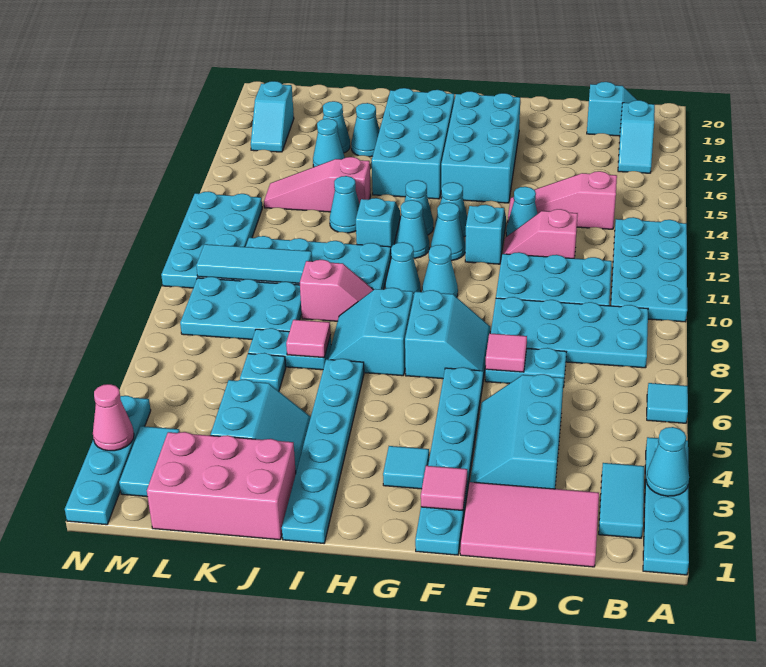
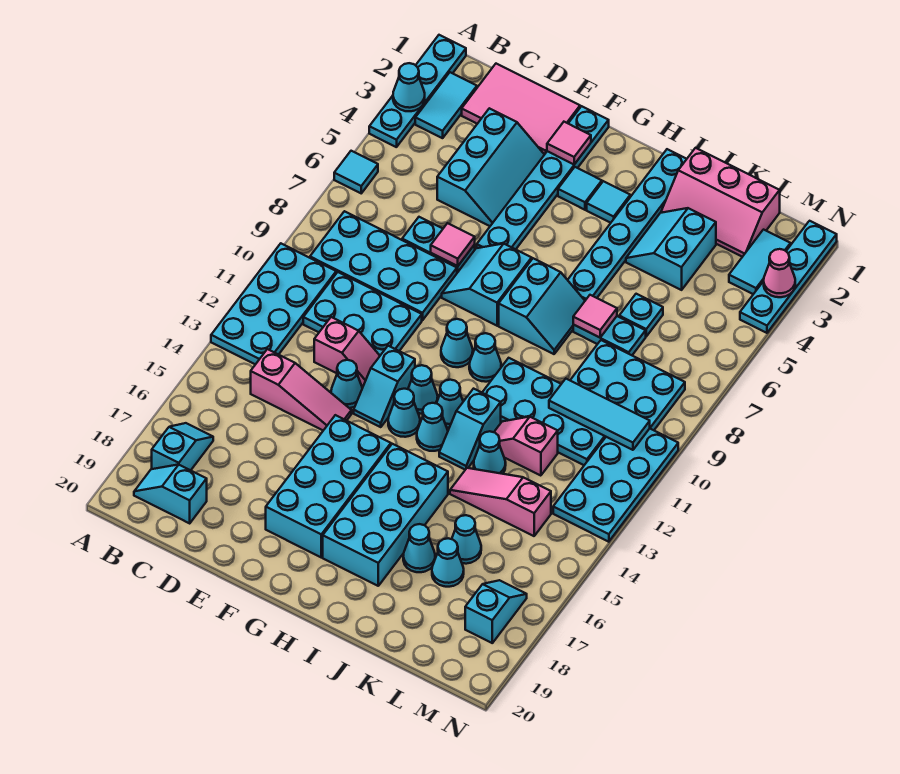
none -> cyan tile H3 level 1
pink slope I9:J9 level 1 top J -> pink slope J12:K12 level 1 top K
pink brick J1:L2 level 1 -> pink slope J1:L2 level 1 top 1
pink slope J14:L14 level 1 top J -> pink slope J14:L14 level 1 top L

